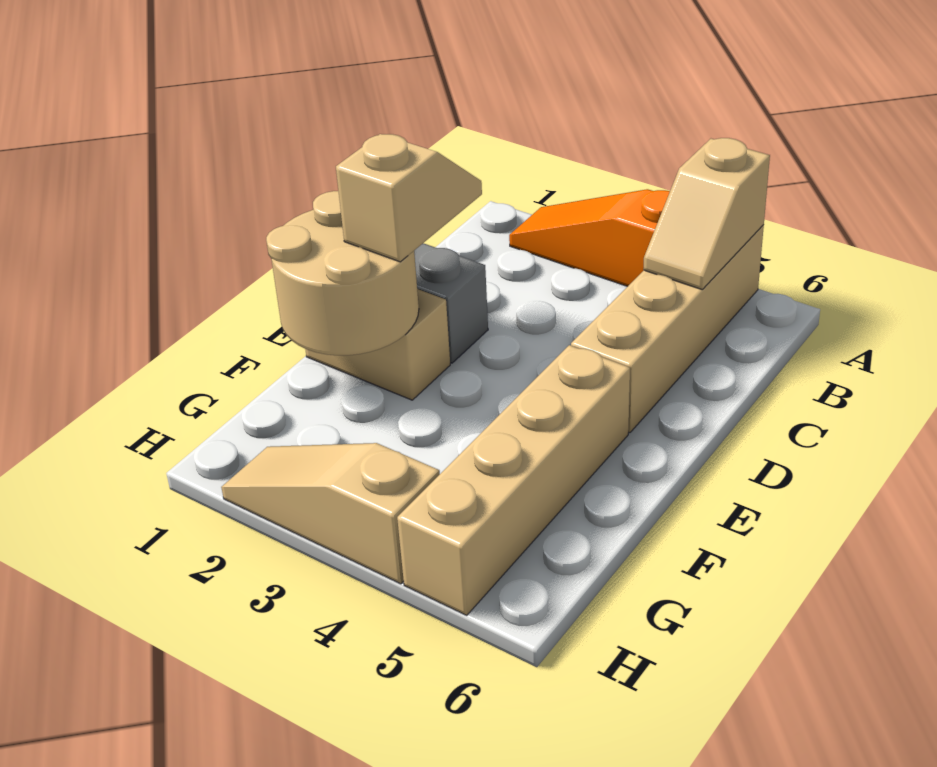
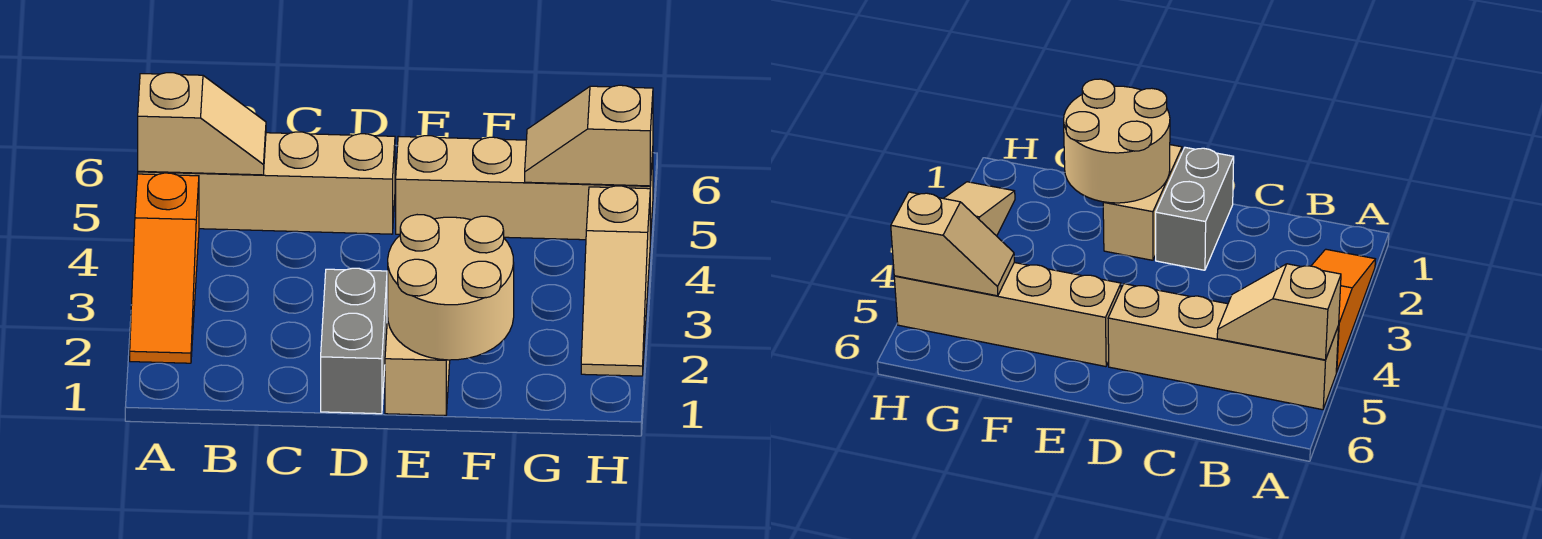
tan slope D2:E2 level 3 top E -> tan slope G5:H5 level 2 top H

